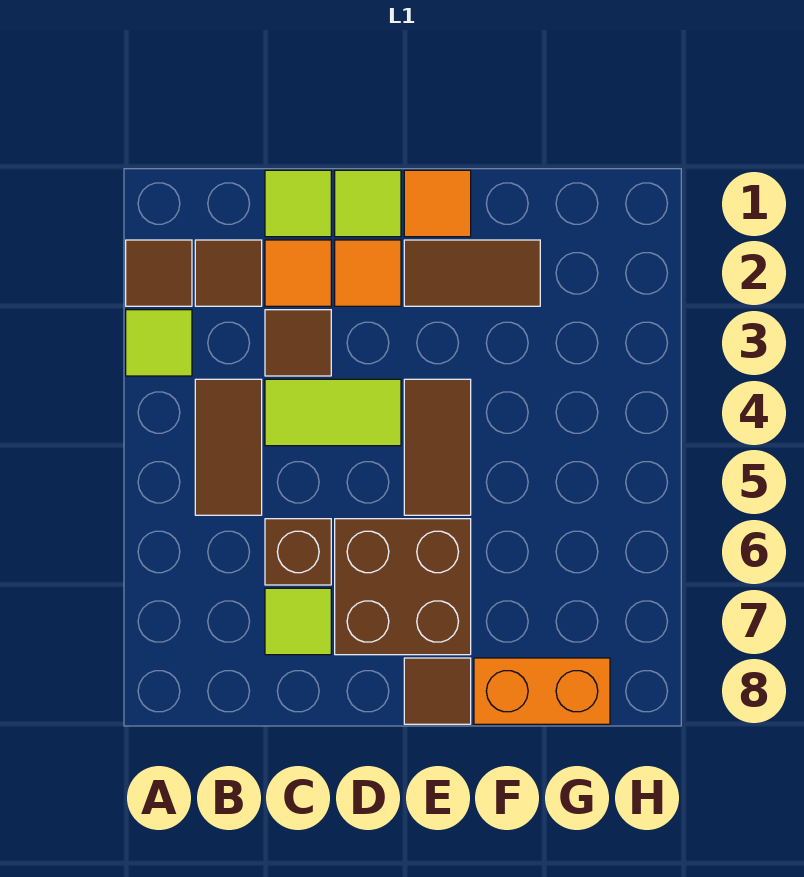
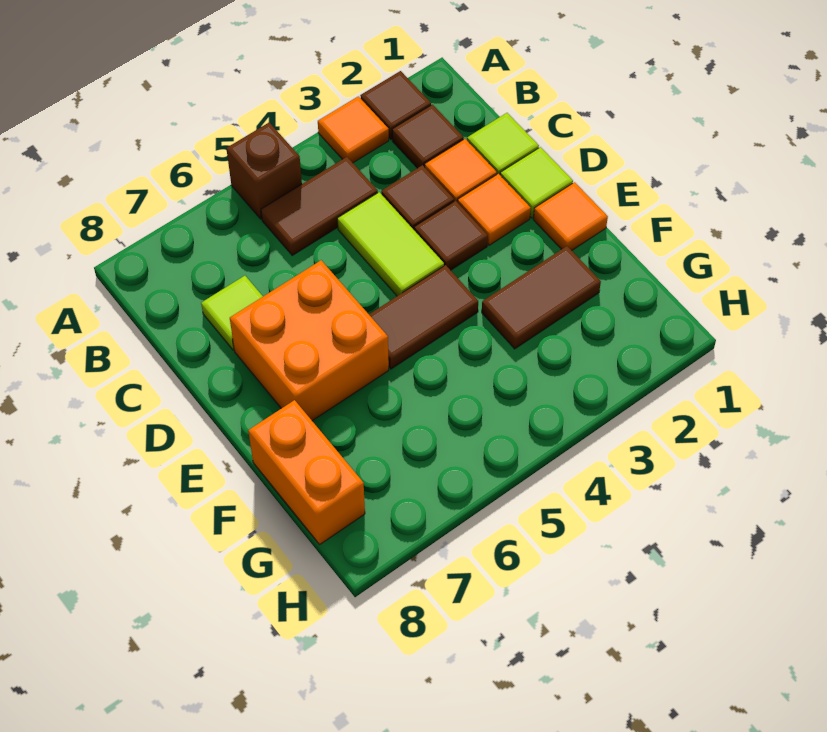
lime tile A3 level 1 -> orange tile A3 level 1
brown brick C6 level 1 -> brown brick A5 level 1
brown brick D6:E7 level 1 -> orange brick D6:E7 level 1
brown tile E2:F2 level 1 -> brown tile F2:F3 level 1
brown tile E8 level 1 -> brown tile D3 level 1

